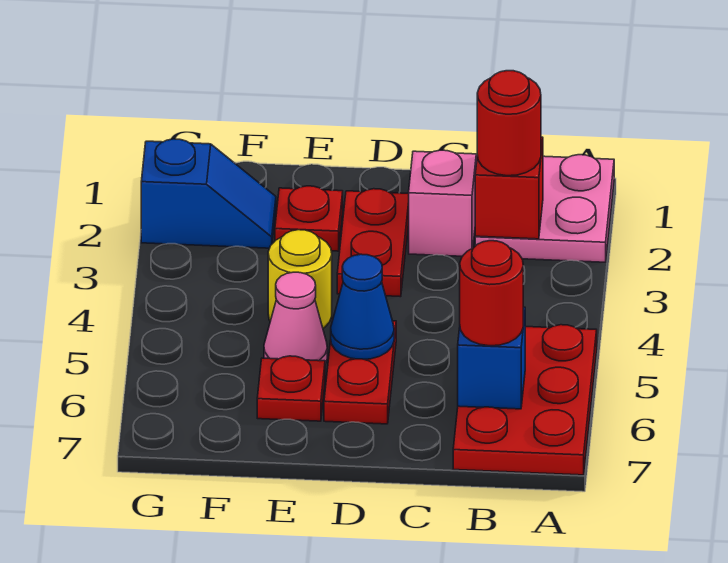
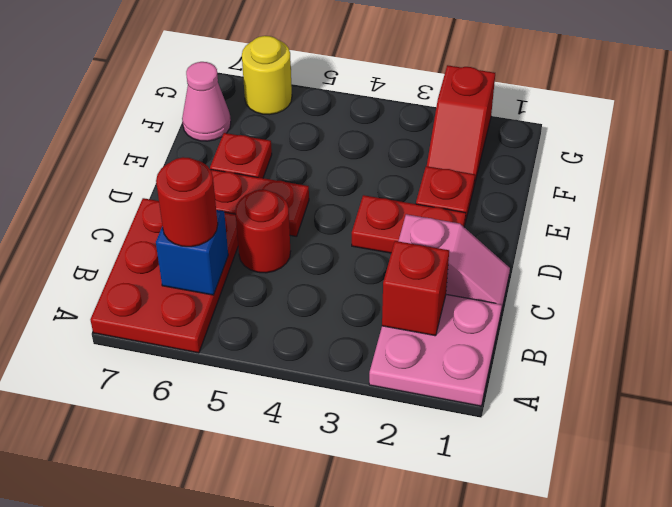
red plate A5:B7 level 1 -> red plate A6:C7 level 1
red round brick B2 level 3 -> red round brick C5 level 1
blue cone D5 level 2 -> none
yellow round brick E4 level 1 -> yellow round brick G6 level 1
pink cone E5 level 1 -> pink cone F7 level 1
blue slope F2:G2 level 1 top G -> red slope F2:G2 level 1 top G

